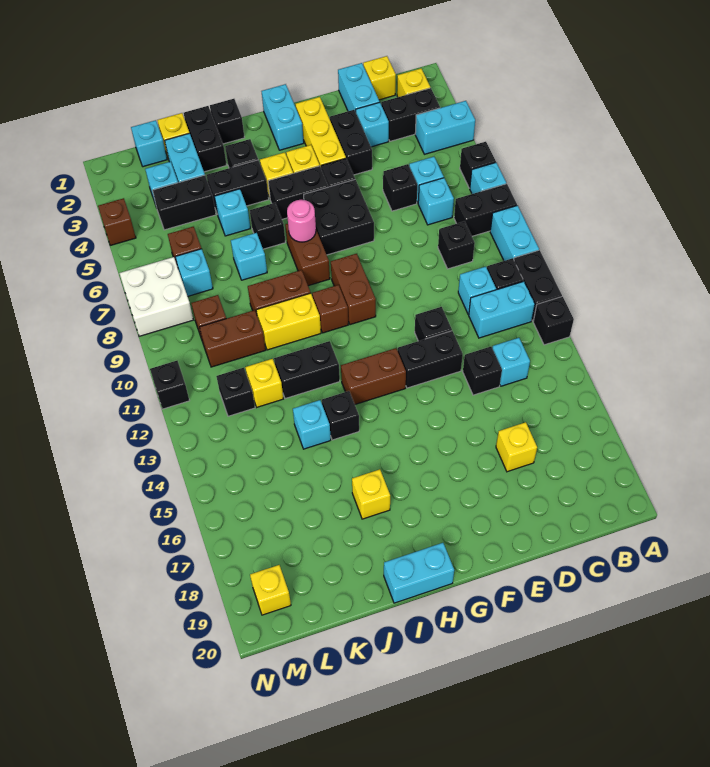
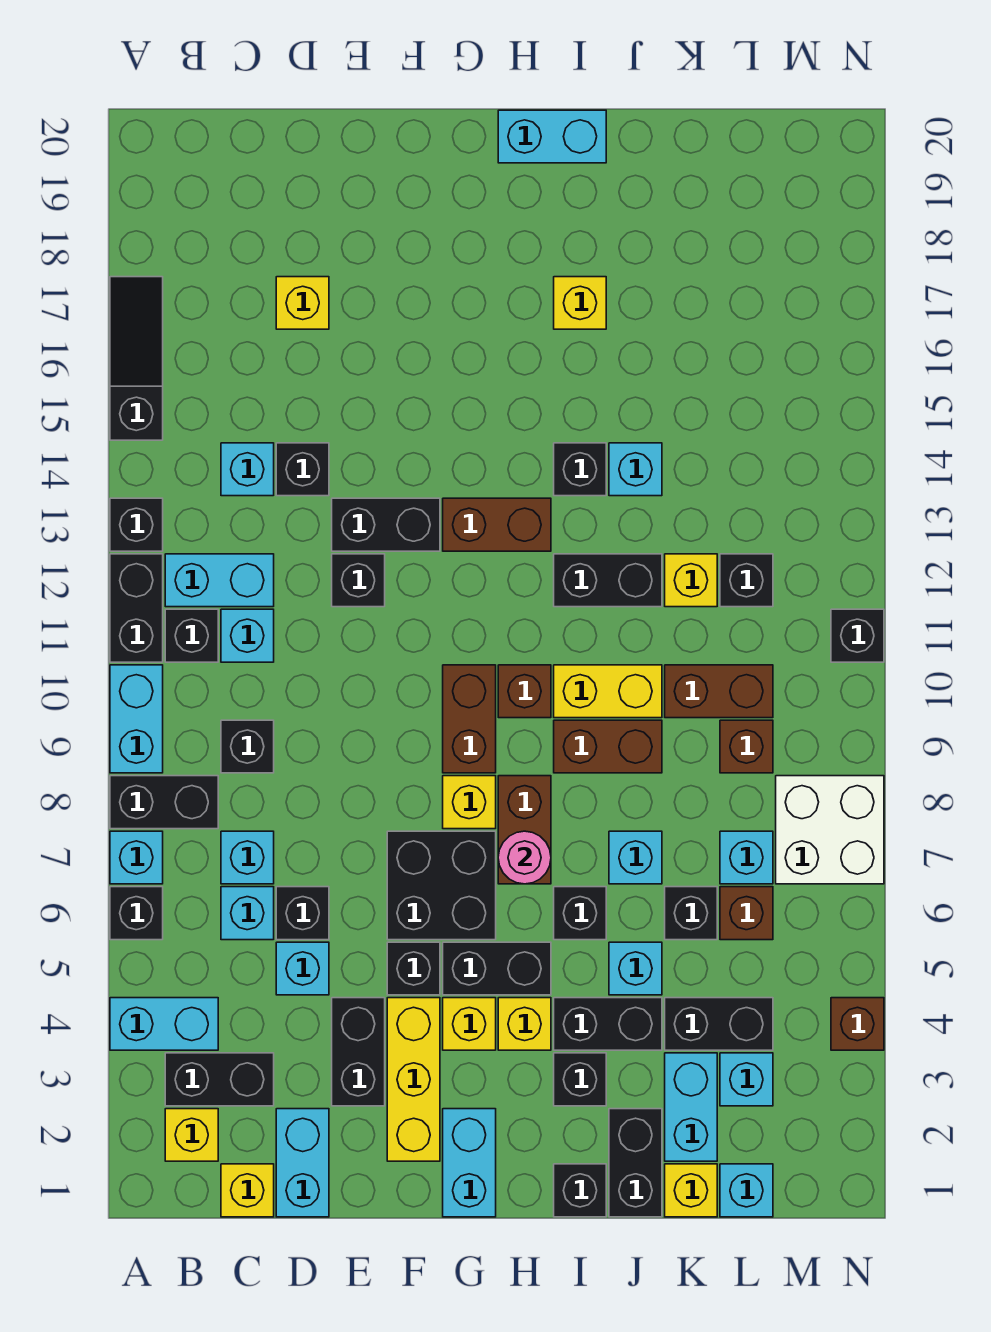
none -> black slope A15:A17 level 1 top 15
cyan brick D3 level 1 -> cyan brick D5 level 1
none -> black brick K6 level 1
yellow brick M19 level 1 -> yellow brick G8 level 1

